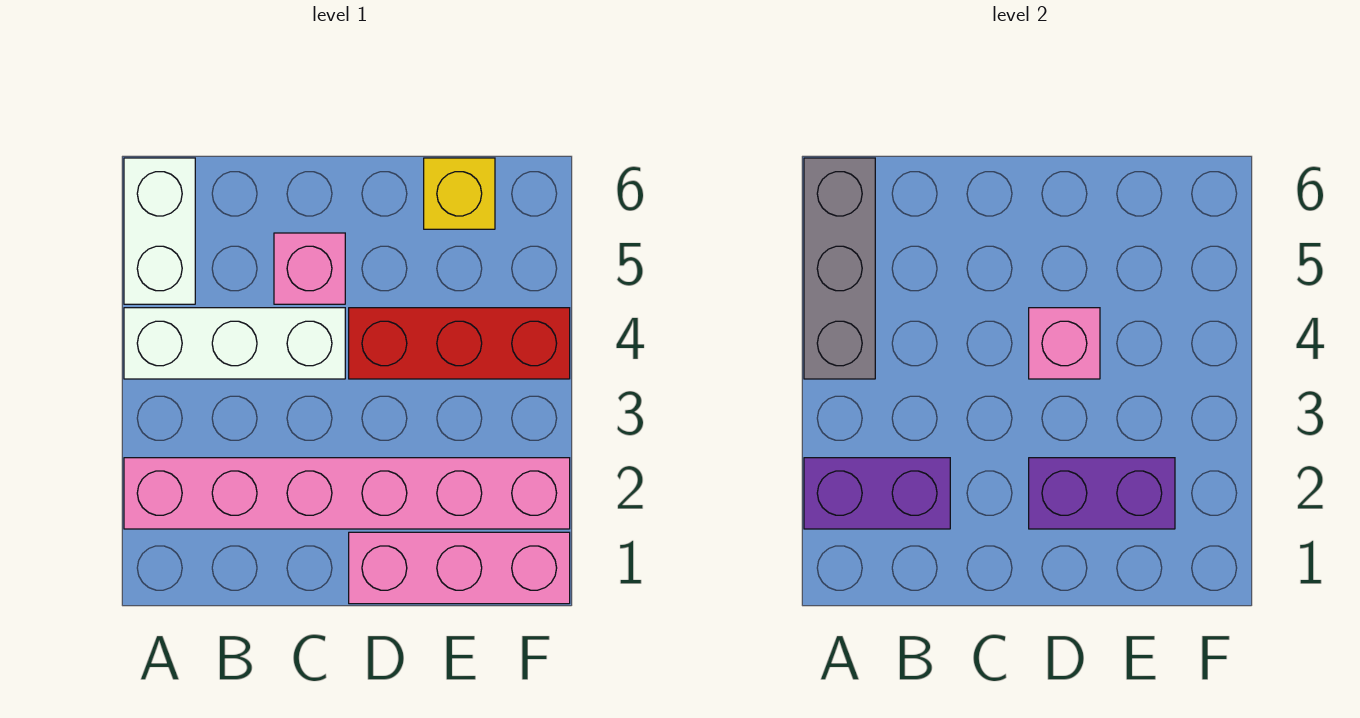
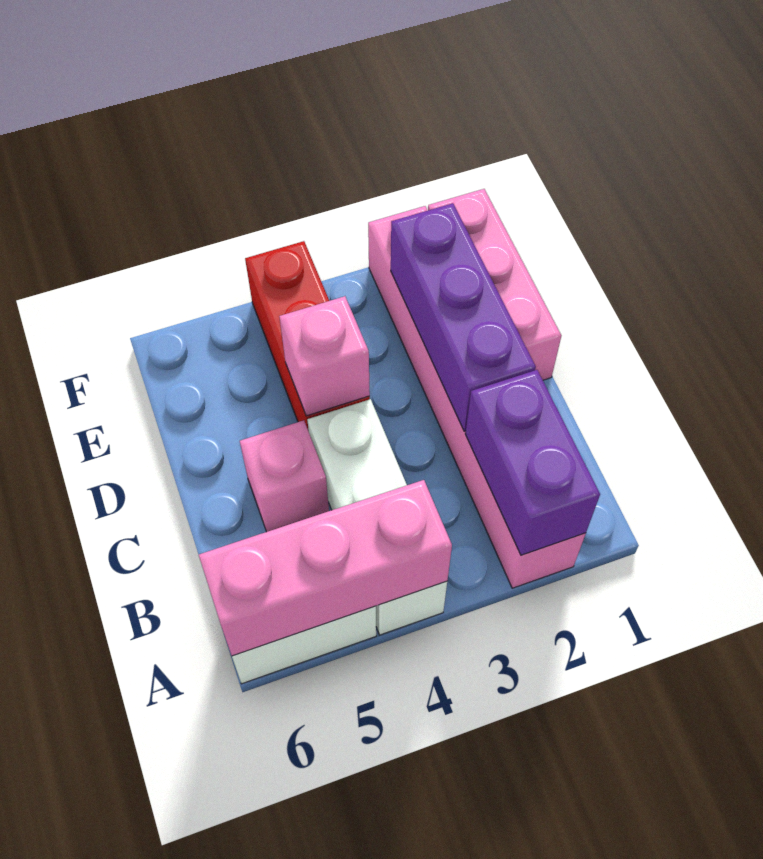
grey brick A4:A6 level 2 -> pink brick A4:A6 level 2
purple brick D2:E2 level 2 -> purple brick C2:E2 level 2
yellow brick E6 level 1 -> none

